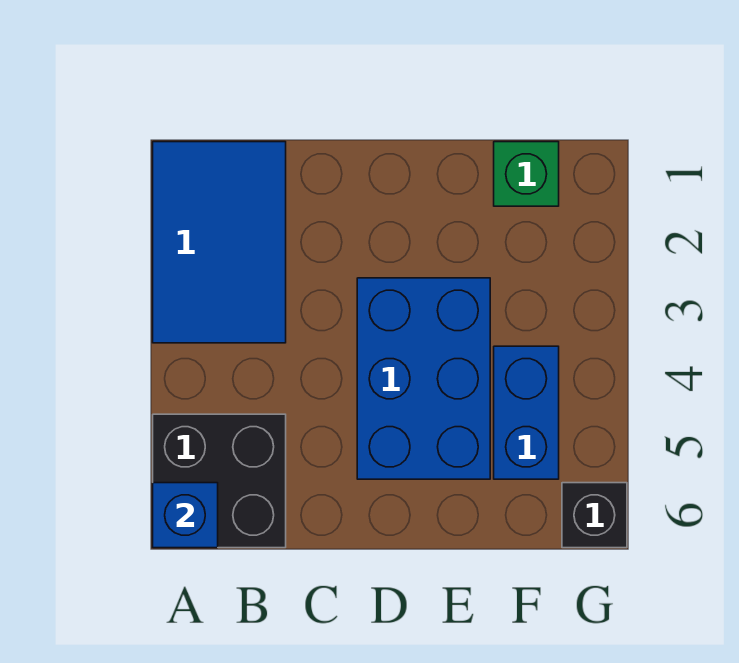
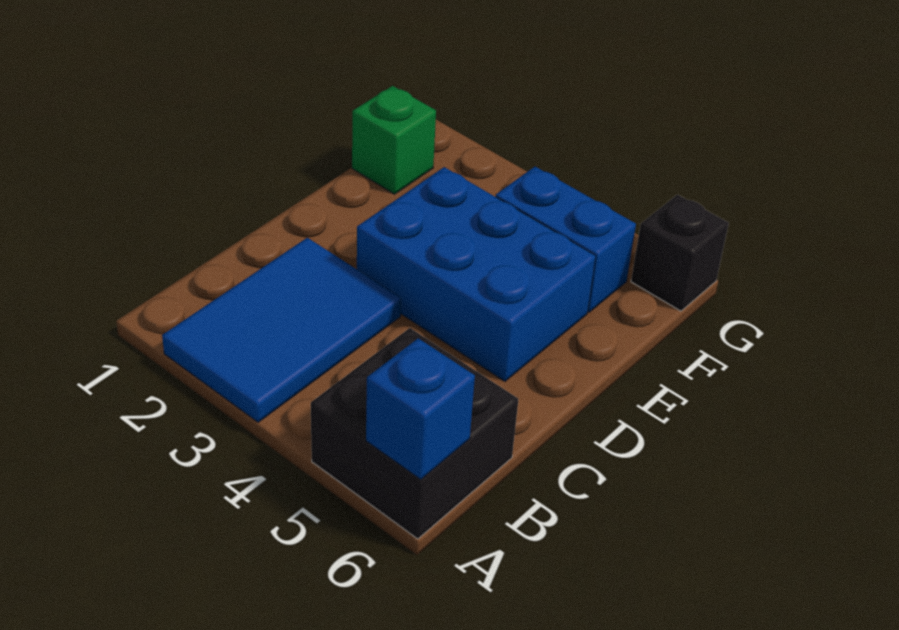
blue tile A1:B3 level 1 -> blue tile A2:C3 level 1

